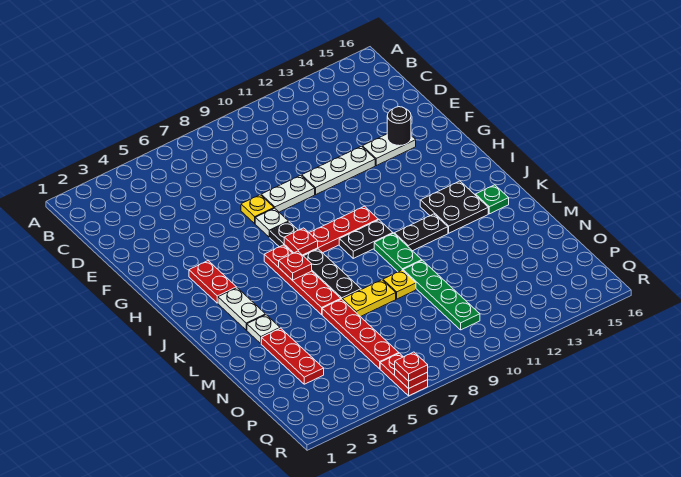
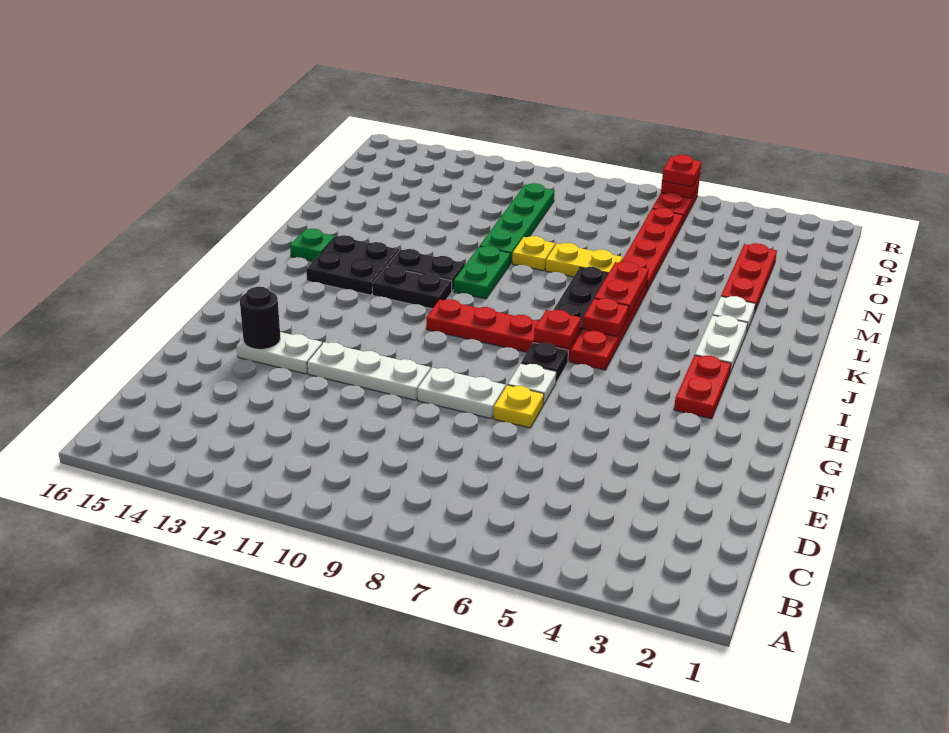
black plate J9:J10 level 1 -> black plate J11:J12 level 1
none -> red plate K6:L6 level 2

